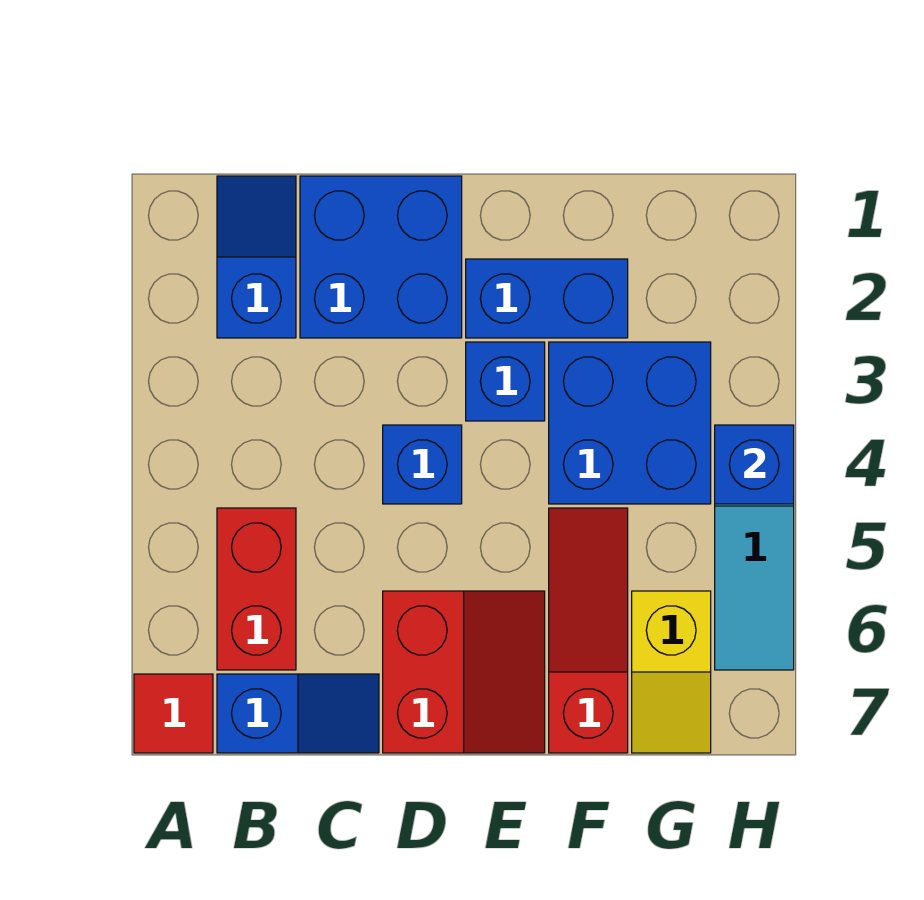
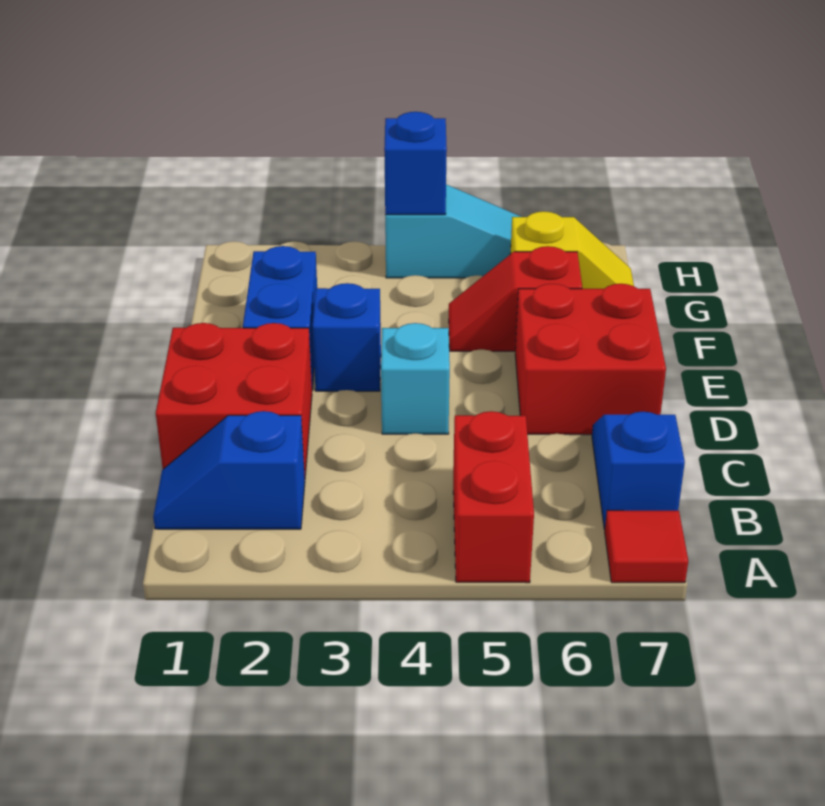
red brick B5:B6 level 1 -> red brick A5:B5 level 1
blue brick C1:D2 level 1 -> red brick C1:D2 level 1
blue brick D4 level 1 -> cyan brick D4 level 1
red slope D6:E7 level 1 top D -> red brick D6:E7 level 1
blue brick F3:G4 level 1 -> none
red slope F5:F7 level 1 top 7 -> red slope F5:F6 level 1 top 6

